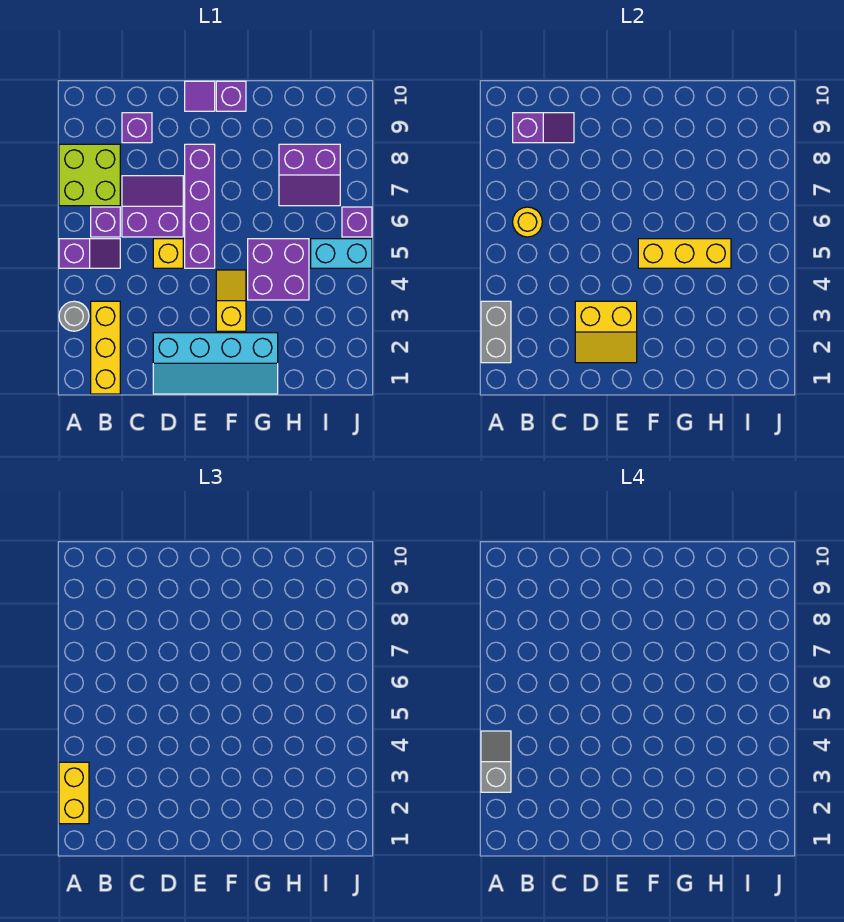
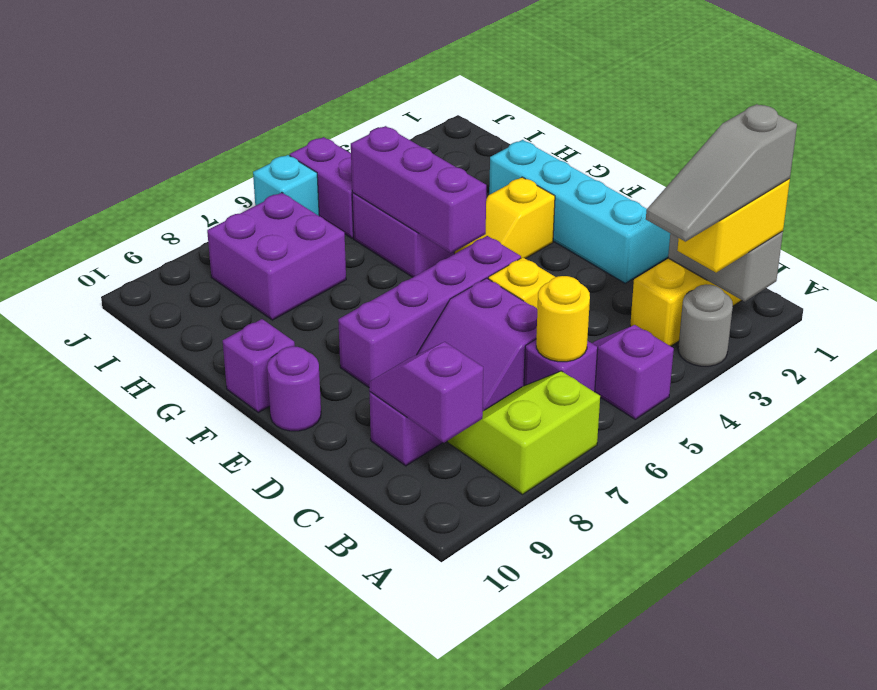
grey brick A2:A3 level 2 -> grey brick A2:B2 level 2
grey slope A3:A4 level 4 top 3 -> grey slope A2:A4 level 4 top 2
lime brick A7:B8 level 1 -> lime slope A7:B8 level 1 top A
yellow slope D2:E3 level 2 top 3 -> none
purple tile E10 level 1 -> purple round brick E10 level 1
yellow brick F5:H5 level 2 -> purple brick F5:H5 level 2
purple slope H7:I8 level 1 top 8 -> purple brick H7:I8 level 1
cyan brick I5:J5 level 1 -> purple brick I5:J5 level 1
purple brick J6 level 1 -> cyan brick J6 level 1

